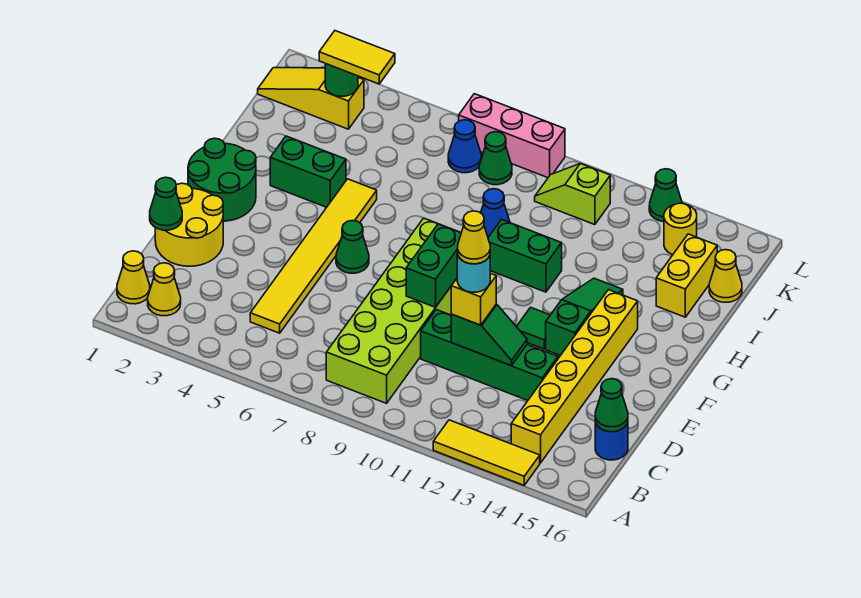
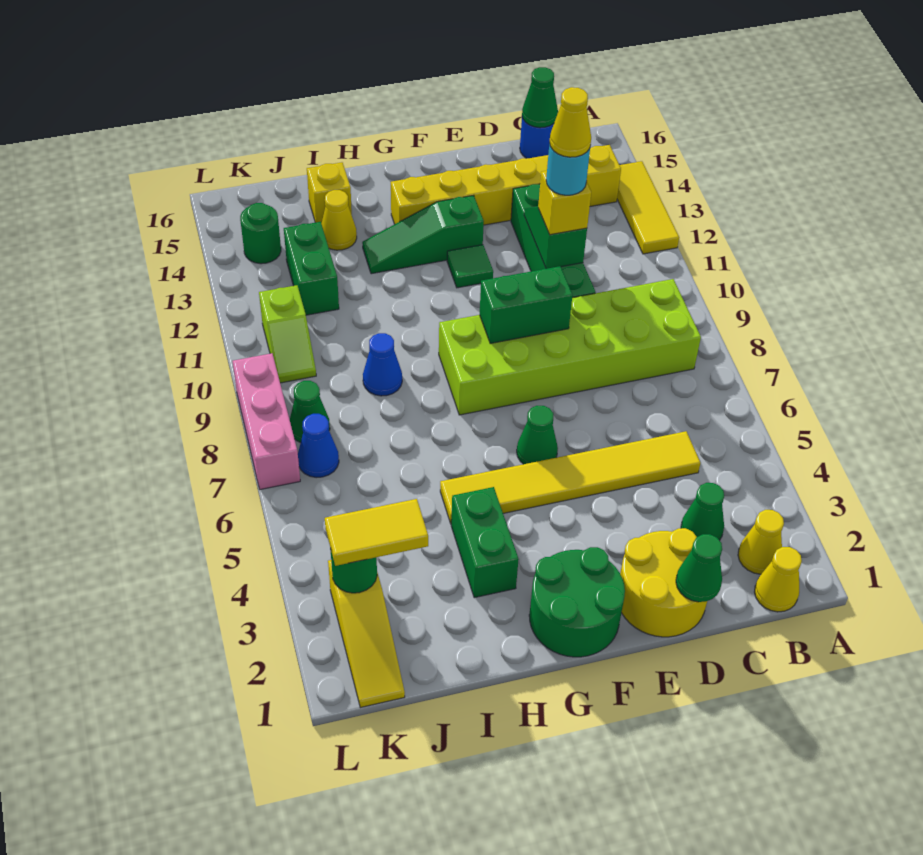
green brick H10:H11 level 1 -> green brick J12:J13 level 1
yellow brick I15:J15 level 1 -> yellow brick I15 level 1
yellow cone J16 level 1 -> yellow cone I14 level 1
yellow tile K3:K4 level 3 -> yellow tile J3:K3 level 3
yellow round brick K14 level 1 -> green round brick K14 level 1
green cone L13 level 1 -> green cone C3 level 1

